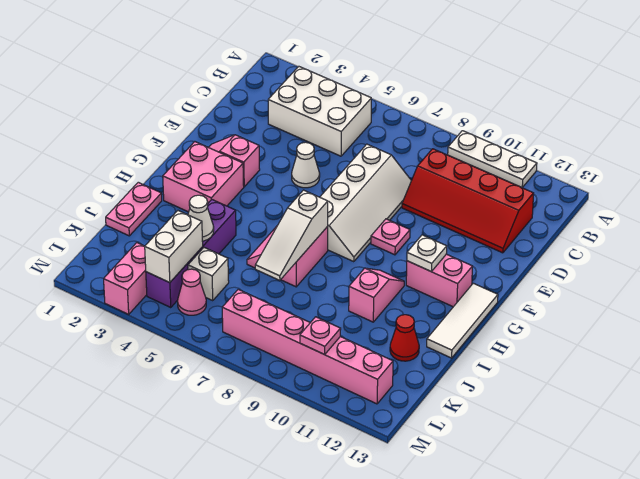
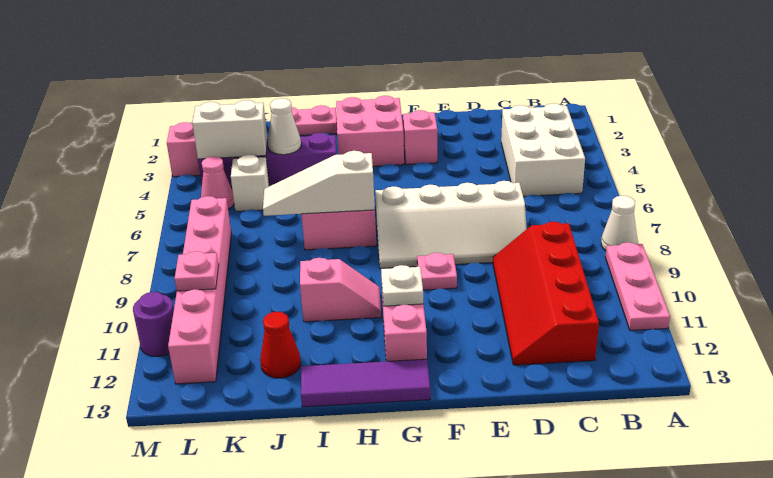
white plate A9:A11 level 1 -> pink plate A9:A11 level 1
white cone E5 level 1 -> white cone A8 level 1
white tile G13:I13 level 1 -> purple tile G13:I13 level 1
none -> purple round brick M11 level 1

